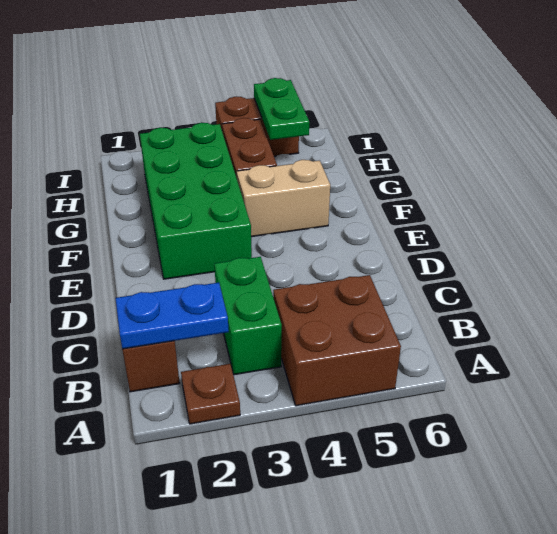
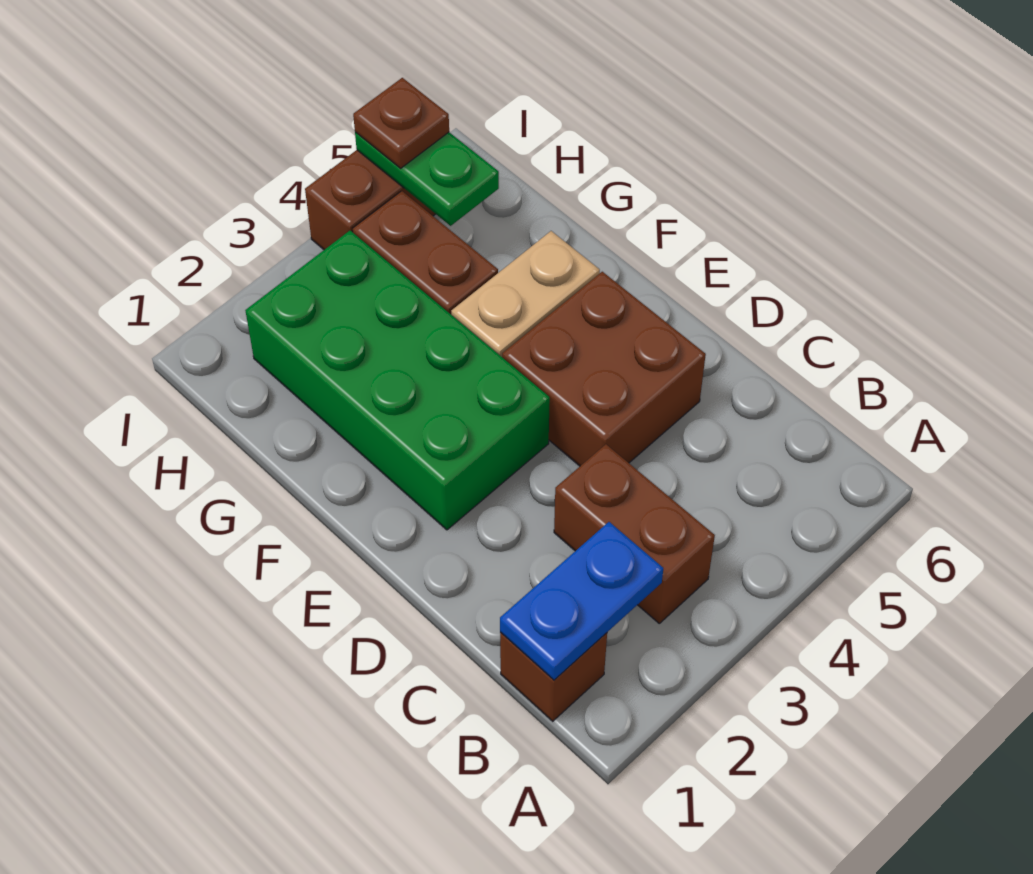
brown plate A2 level 1 -> brown plate I5 level 3
brown brick A4:B5 level 1 -> brown brick D4:E5 level 1
green brick B3:C3 level 1 -> brown brick B3:C3 level 1

